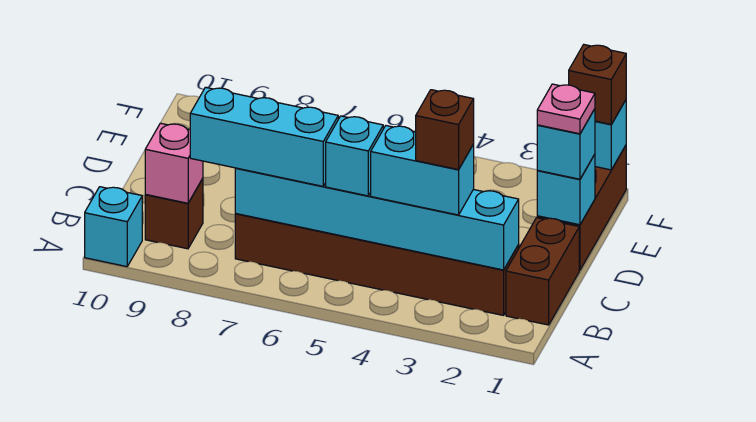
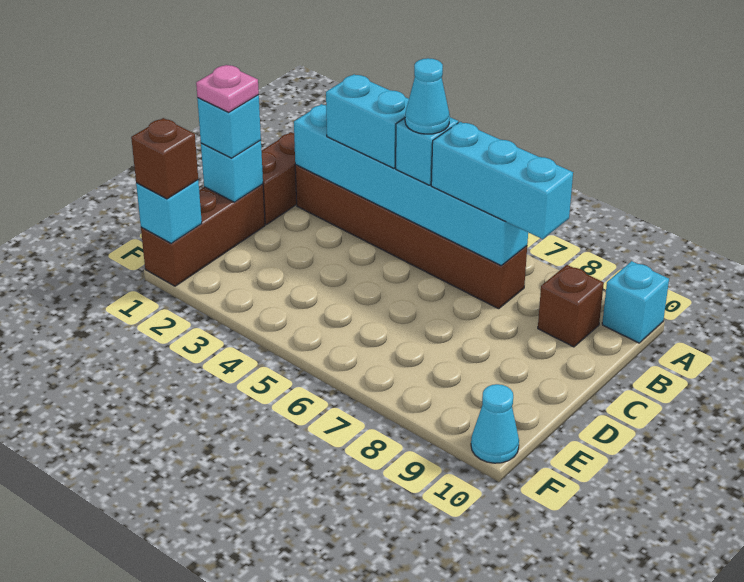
brown brick B3 level 4 -> none
none -> cyan cone B5 level 4
pink brick B9 level 2 -> none
none -> cyan cone F10 level 1

